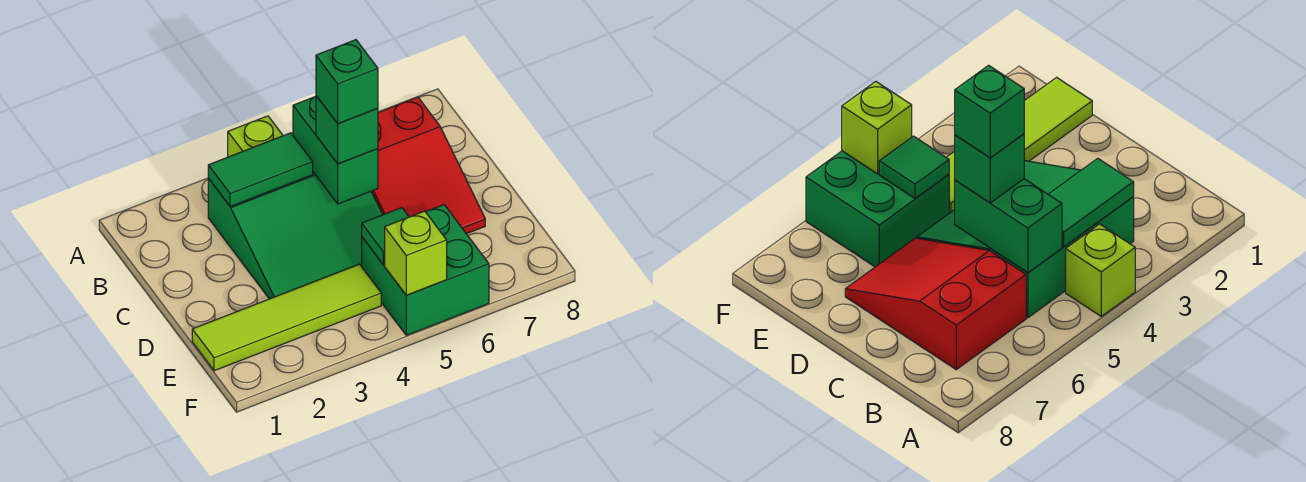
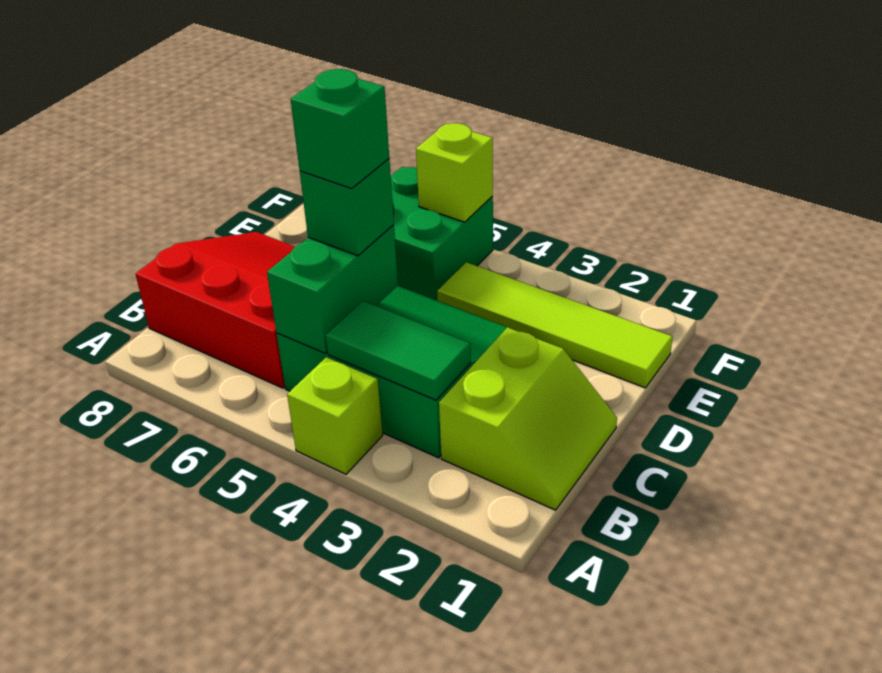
none -> lime slope B1:C2 level 1 top 2
red slope B6:D7 level 1 top B -> red slope B6:D8 level 1 top B
green tile E5 level 2 -> none

